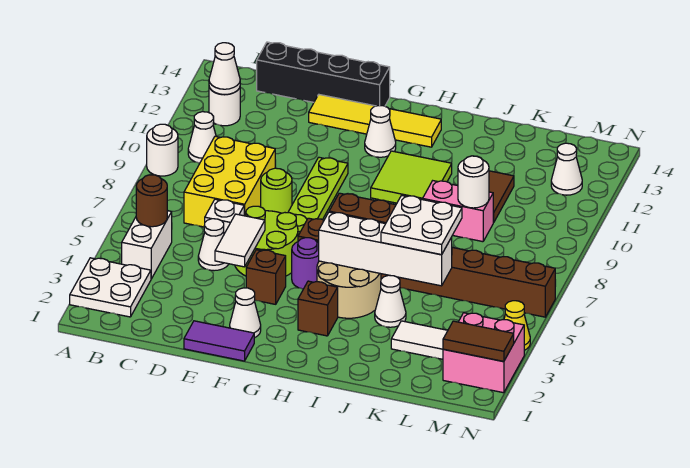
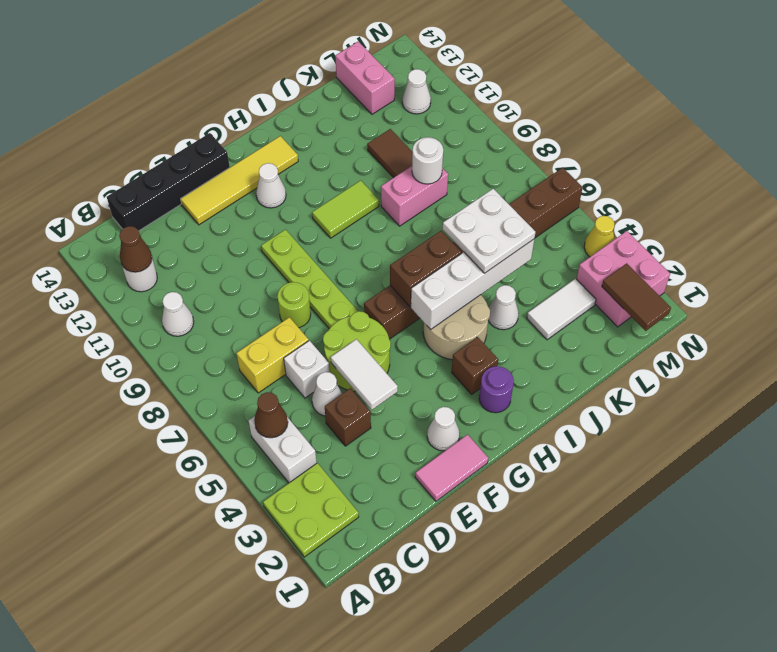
white plate A2:B3 level 1 -> lime plate A2:B3 level 1
white round brick A9 level 1 -> none
brown round brick B5 level 2 -> brown cone B5 level 2
white cone B12 level 2 -> brown cone B12 level 2
yellow brick C7:D9 level 1 -> yellow brick C7:D7 level 1
purple tile E1:F1 level 1 -> pink tile E1:F1 level 1
brown brick F4 level 1 -> brown brick D4 level 1
purple round brick G5 level 1 -> purple round brick H2 level 1
lime tile H10:I11 level 1 -> lime tile H10:I10 level 1
none -> pink brick L13:L14 level 1
brown tile M2:N2 level 2 -> brown tile M1:M2 level 2

